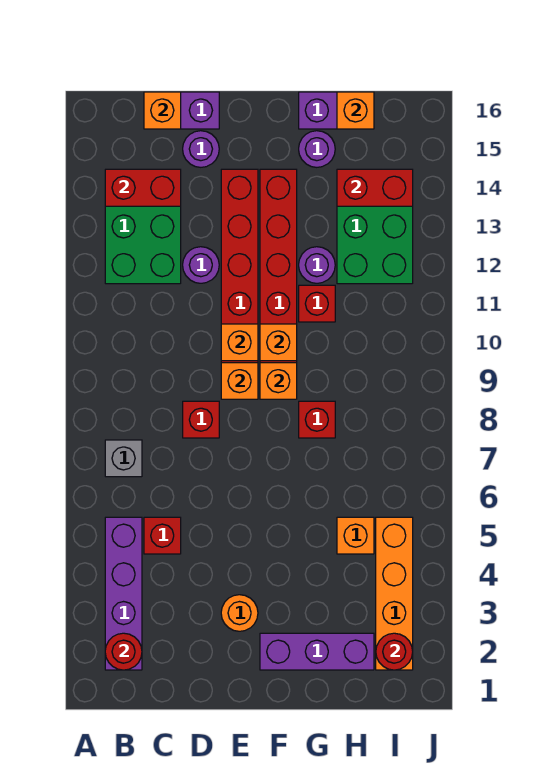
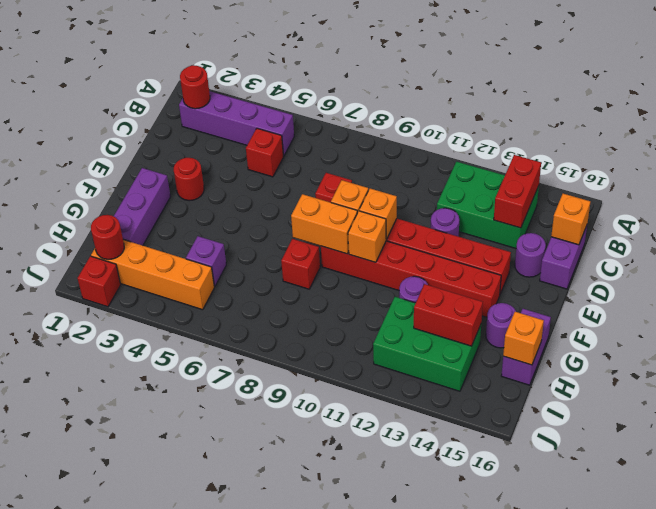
grey brick B7 level 1 -> none
orange round brick E3 level 1 -> red round brick E3 level 1
orange brick F9 level 2 -> orange brick F8:F9 level 2
red brick G11 level 1 -> red brick J2 level 1
orange brick H5 level 1 -> purple brick H5 level 1
red brick H14:I14 level 2 -> red brick H13:H14 level 2

